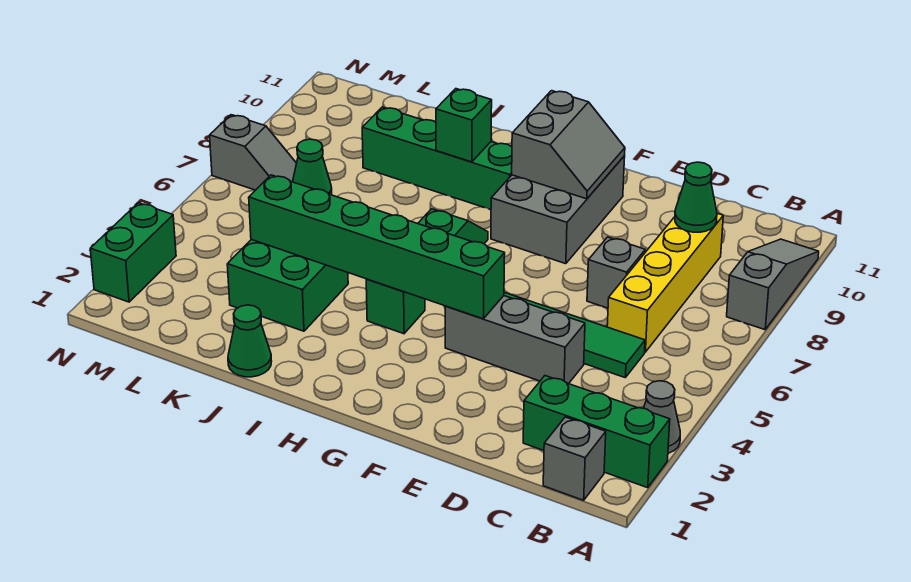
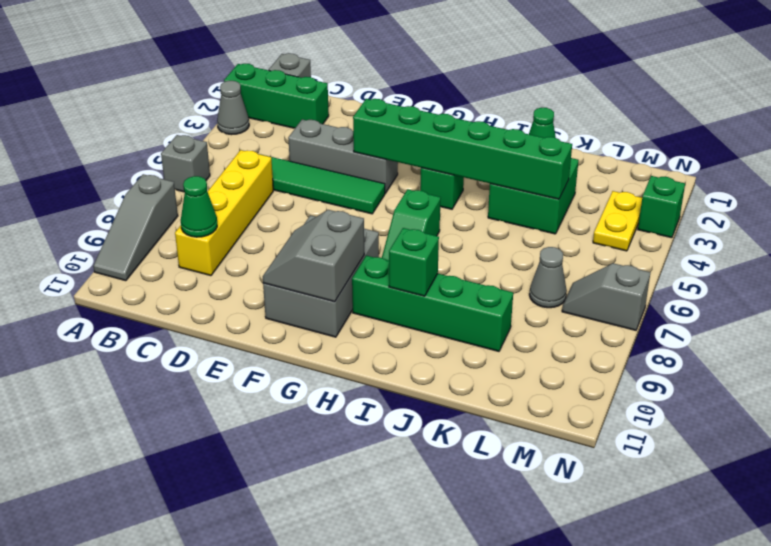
grey brick D7 level 1 -> grey brick A6 level 1
green cone L7 level 1 -> grey cone L7 level 1
none -> yellow plate M3:M4 level 1
green brick N2:N3 level 1 -> green brick N3 level 1

